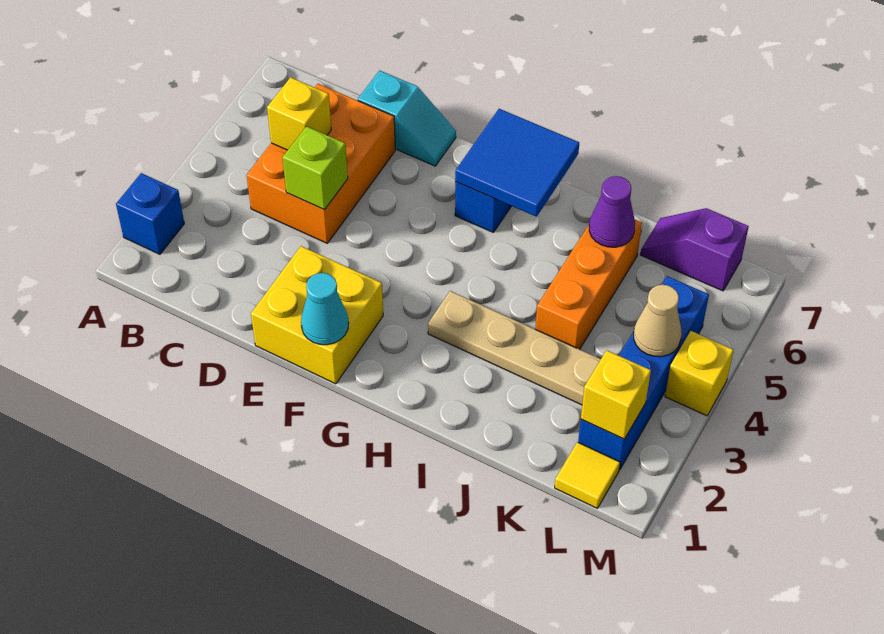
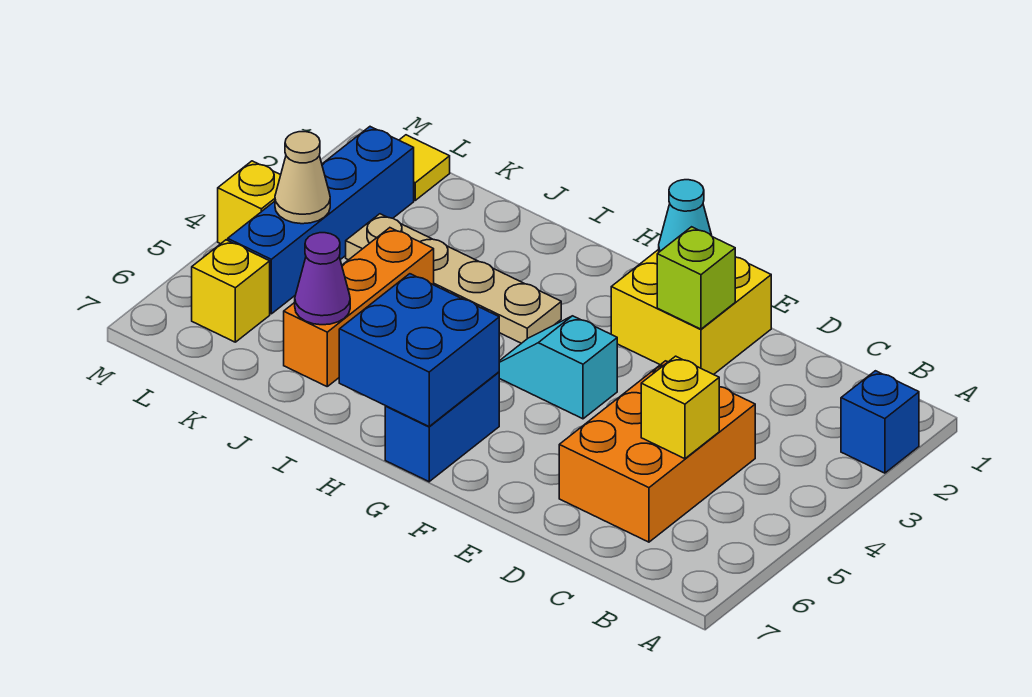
lime brick D4 level 2 -> lime brick E2 level 2
cyan slope D7:E7 level 1 top D -> cyan slope F4:G4 level 1 top F
blue tile G6:H7 level 2 -> blue brick G6:H7 level 2
purple slope K7:L7 level 1 top L -> none
yellow brick L2 level 2 -> yellow brick L6 level 1

